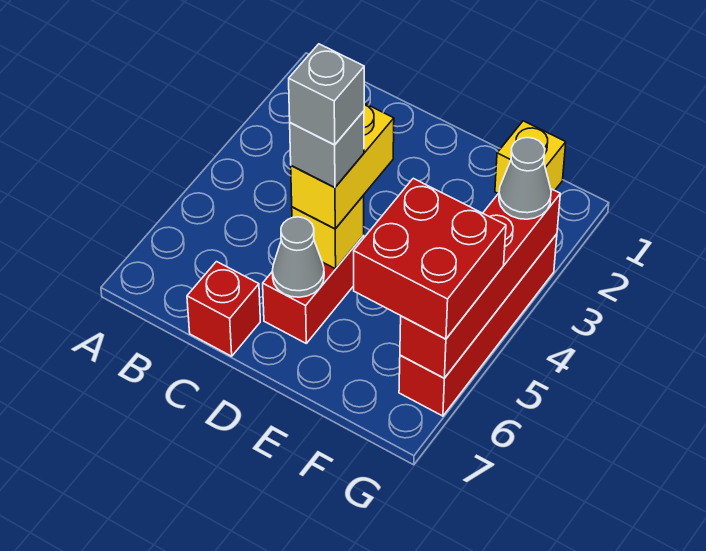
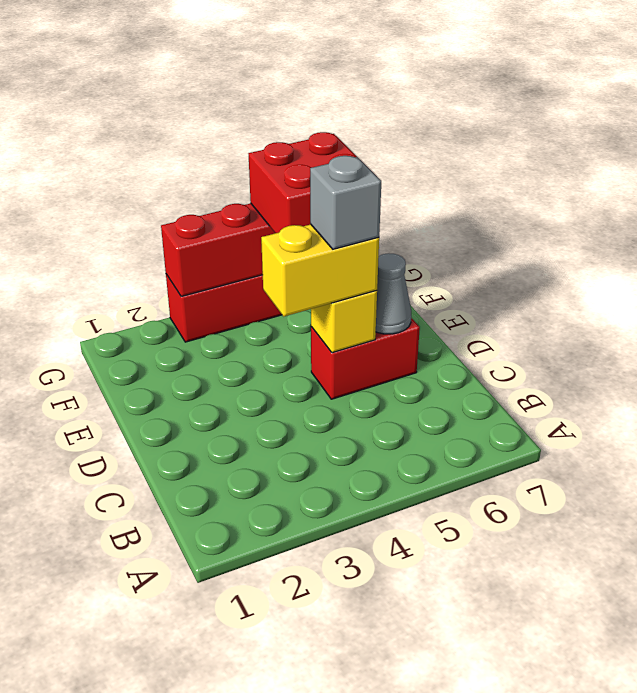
red brick C7 level 1 -> none
grey brick D5 level 5 -> none
yellow brick F1 level 1 -> none
grey cone G3 level 3 -> none

